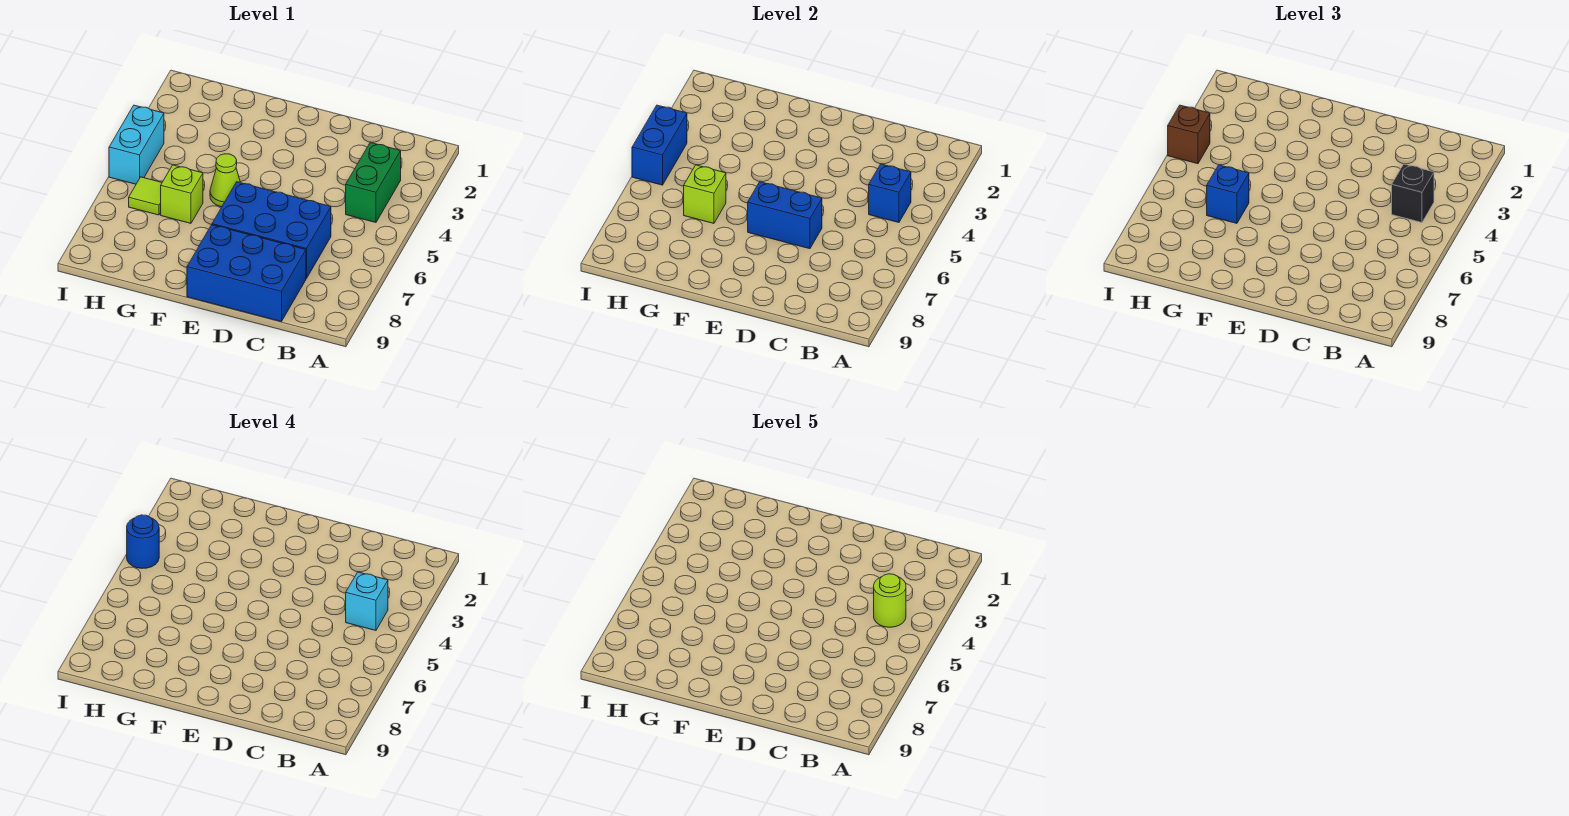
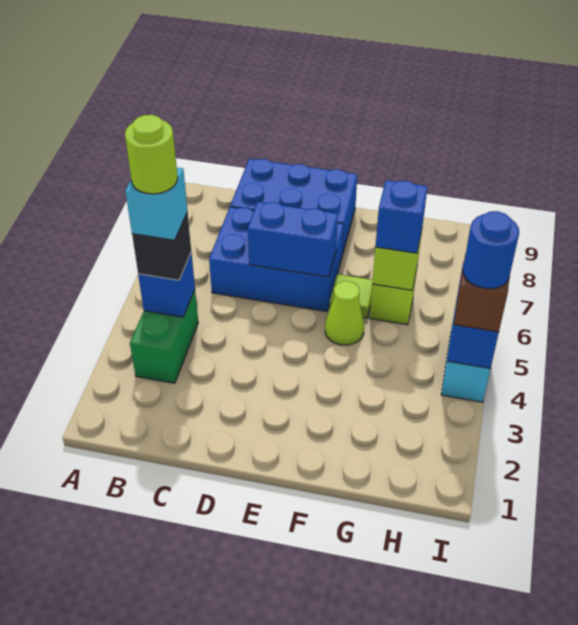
lime tile H6 level 1 -> lime tile F6 level 1

